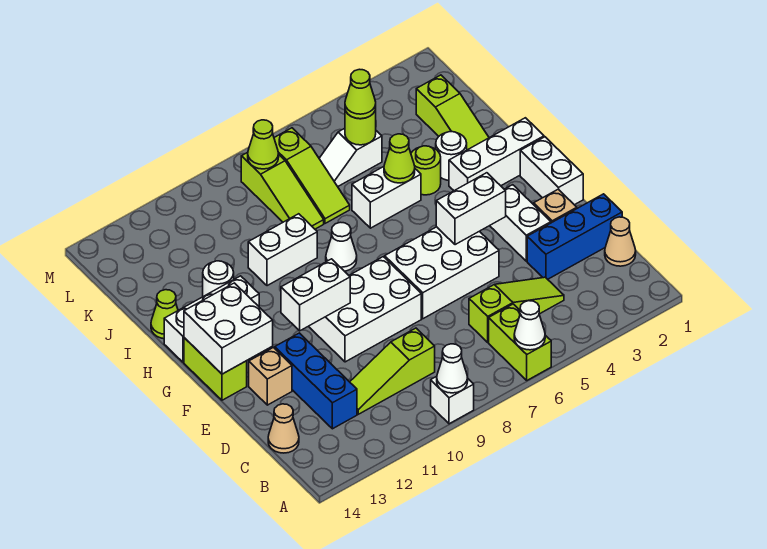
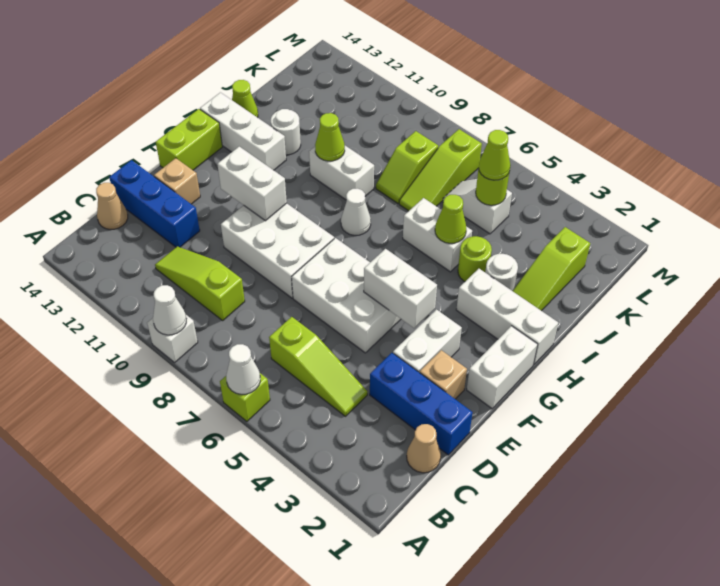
lime brick A6:B6 level 1 -> lime brick A6 level 1
blue brick C12:E12 level 1 -> blue brick D12:D14 level 1
white brick F13:G14 level 2 -> none
lime slope J8:L8 level 1 top L -> lime slope J8:K8 level 1 top K
lime cone L8 level 2 -> lime cone I10 level 2

